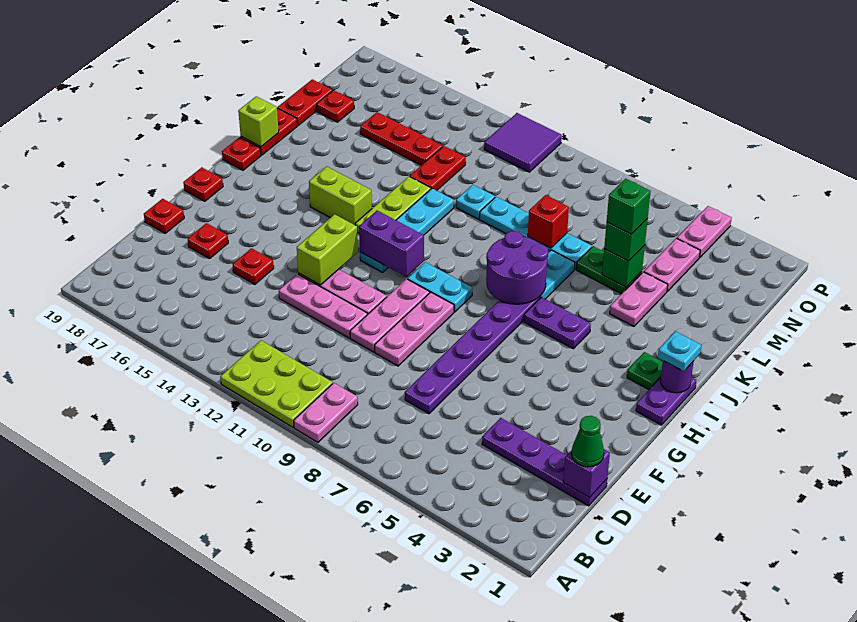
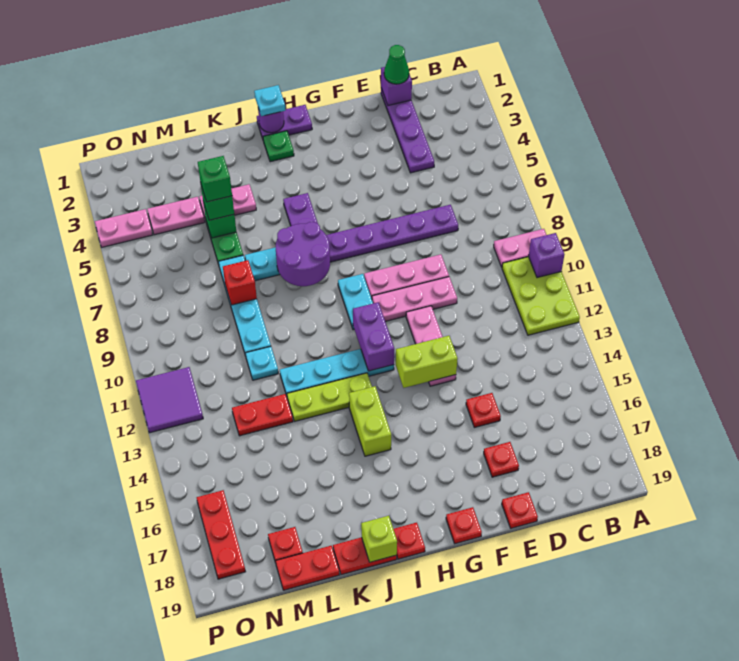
none -> purple brick A10 level 2
pink plate E11:E13 level 1 -> none
red plate M14:M16 level 1 -> red plate O16:O18 level 1

